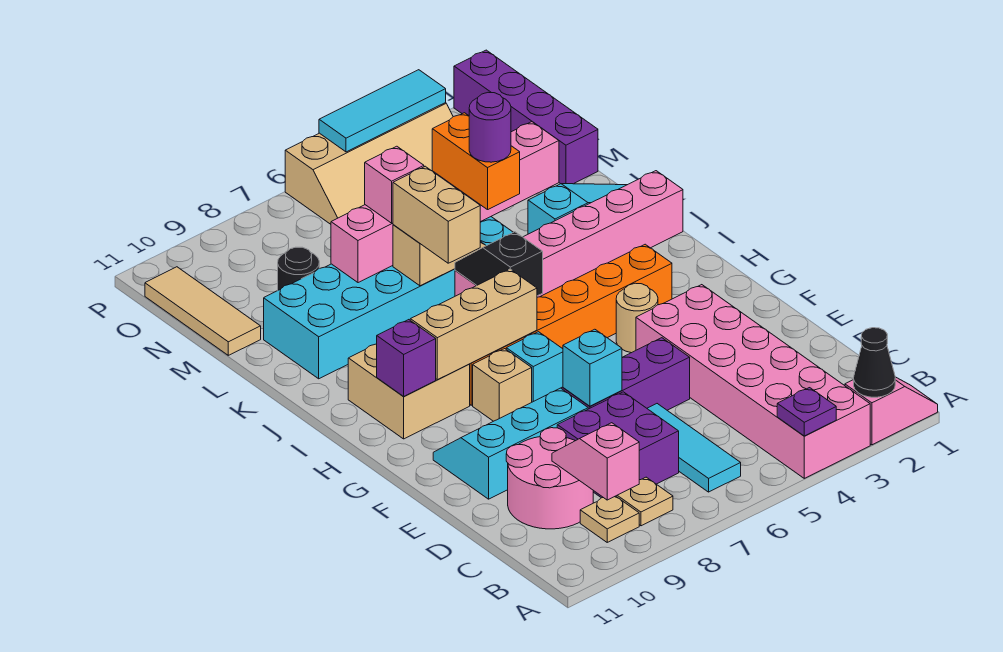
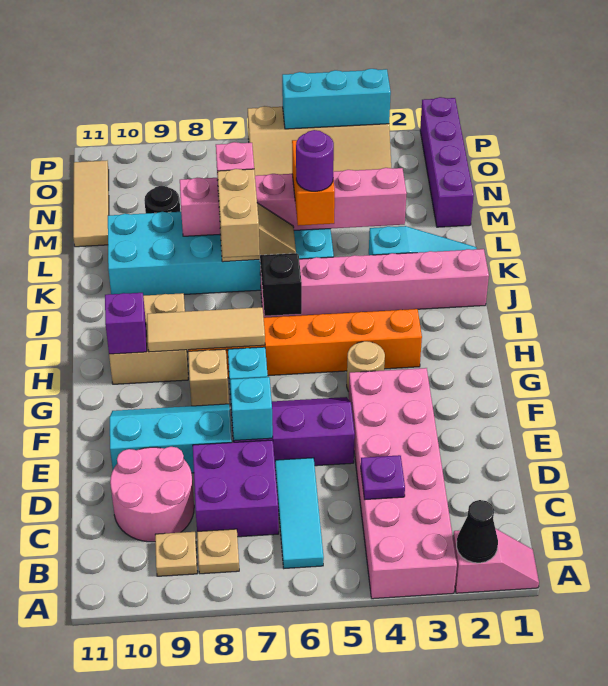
purple plate A4 level 2 -> purple plate C4 level 2
pink slope B9:C9 level 2 top B -> none
tan brick H7:H9 level 2 -> tan tile H7:H9 level 2
cyan tile P3:P5 level 2 -> cyan brick P3:P5 level 2

